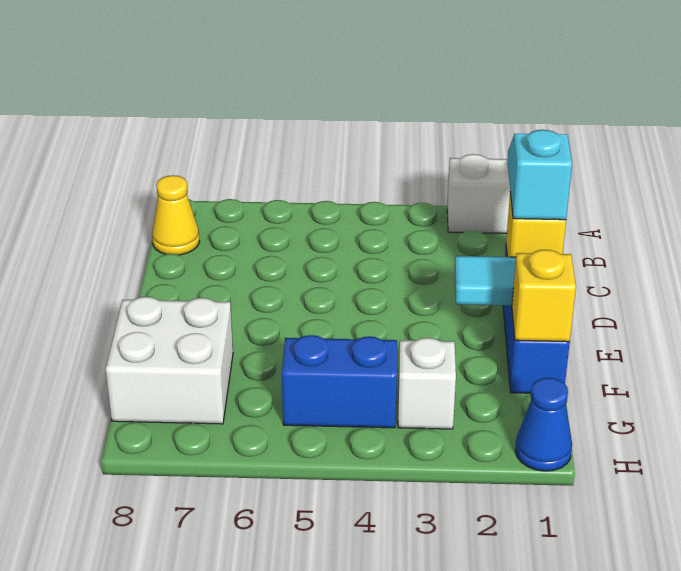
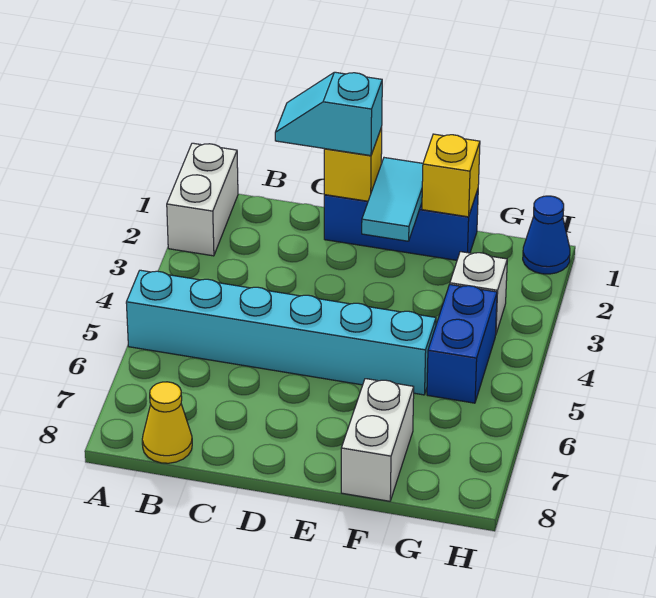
none -> cyan brick A5:F5 level 1
white brick F7:G8 level 1 -> white brick F7:F8 level 1

